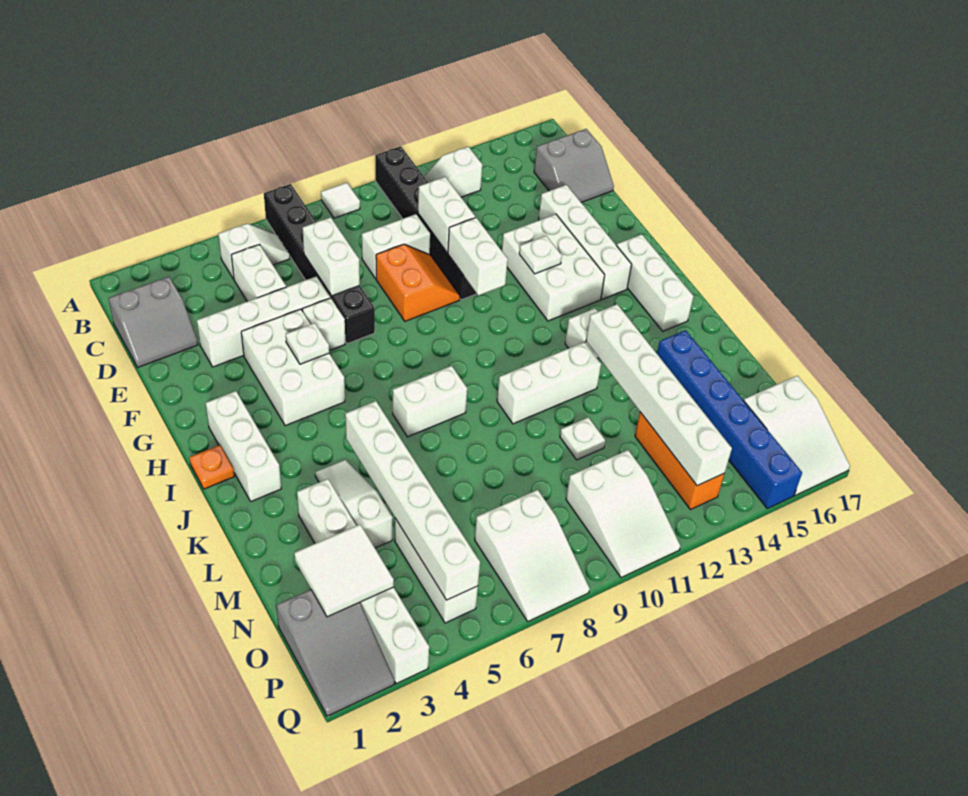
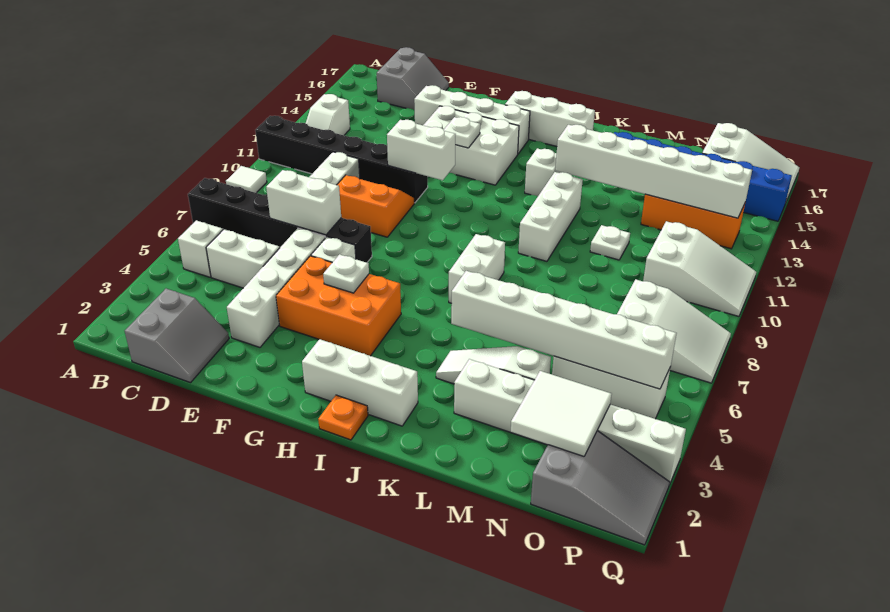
white brick D11:E11 level 2 -> none
white brick F4:H5 level 1 -> orange brick F4:H5 level 1

